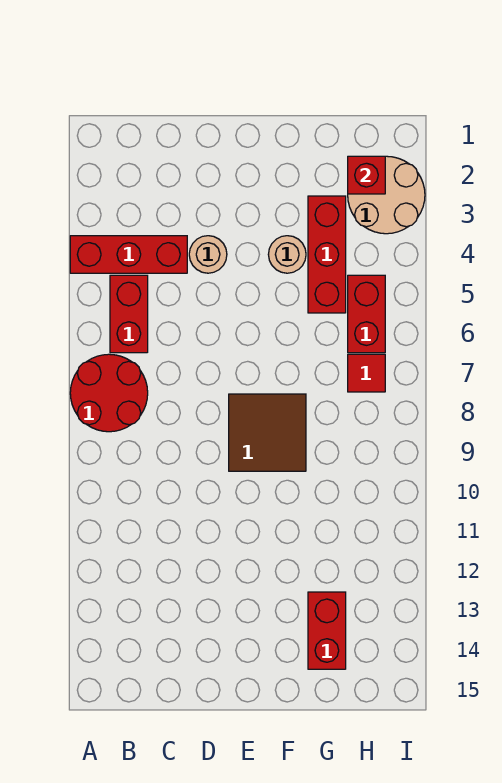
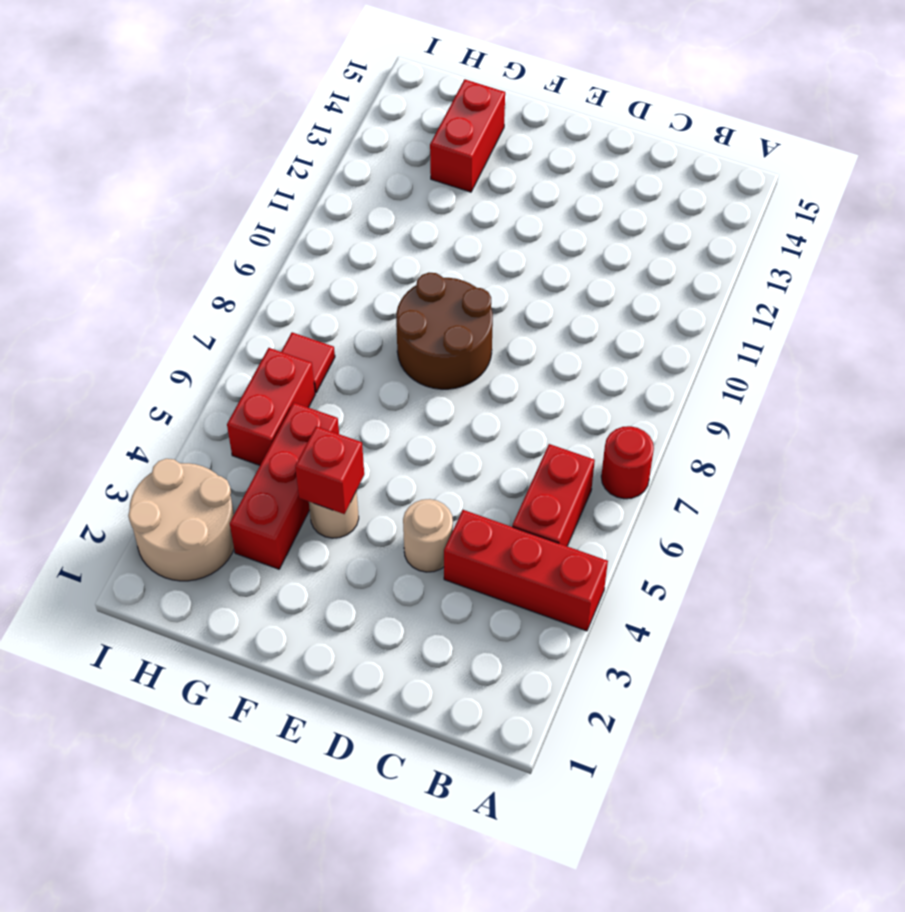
red round brick A7:B8 level 1 -> red round brick A7 level 1
brown tile E8:F9 level 1 -> brown round brick E8:F9 level 1
red brick H2 level 2 -> red brick F4 level 2

